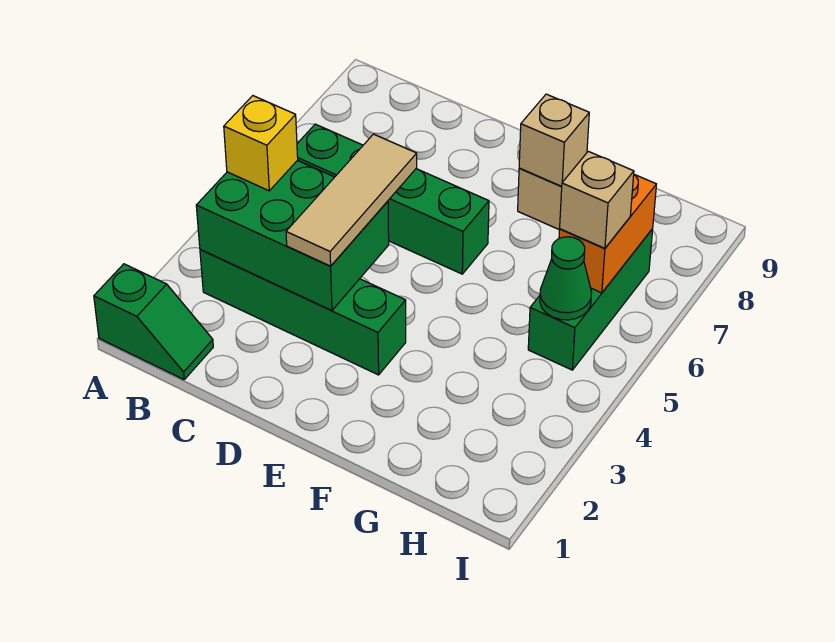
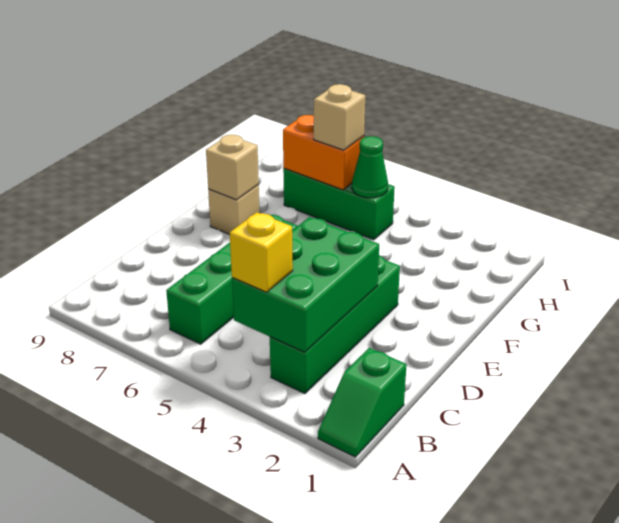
green slope A1:B1 level 1 top A -> green slope A1:B1 level 1 top B
tan tile D3:D5 level 3 -> none

